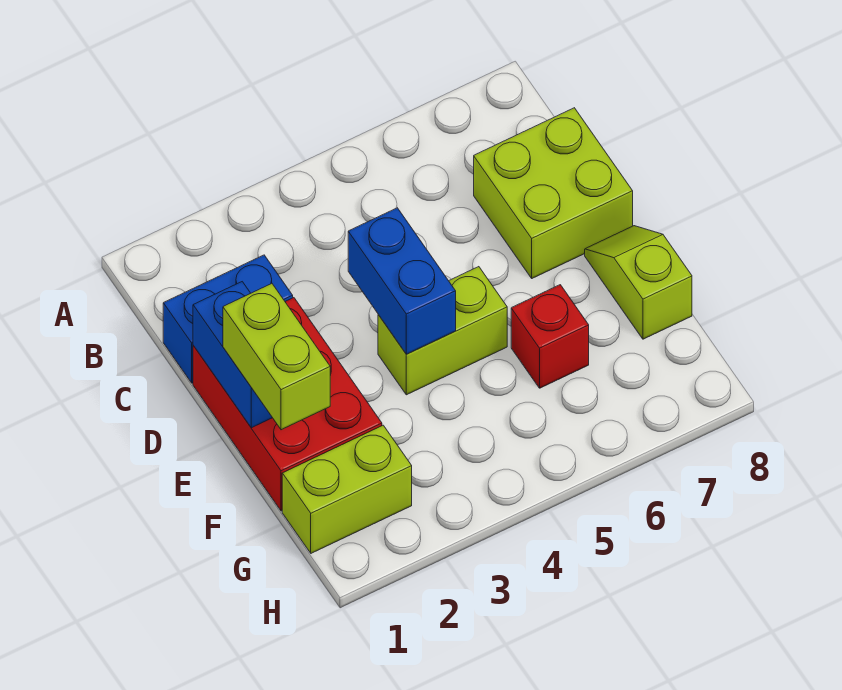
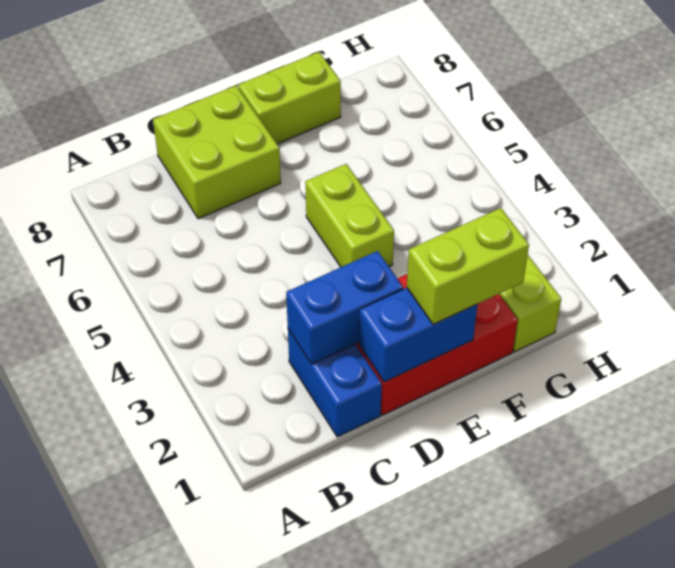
blue brick D4:E4 level 2 -> blue brick C2:D2 level 2
lime slope E8:F8 level 1 top F -> lime brick E8:F8 level 1
red brick F6 level 1 -> none

